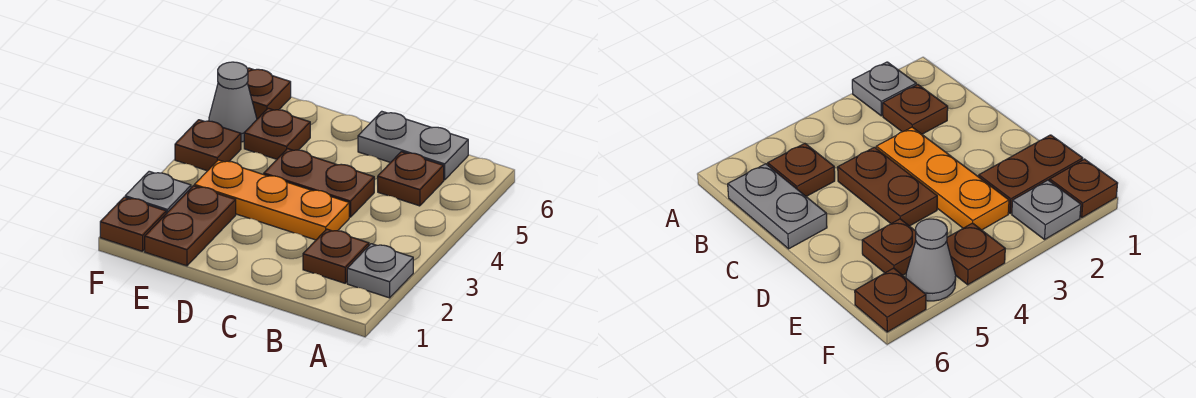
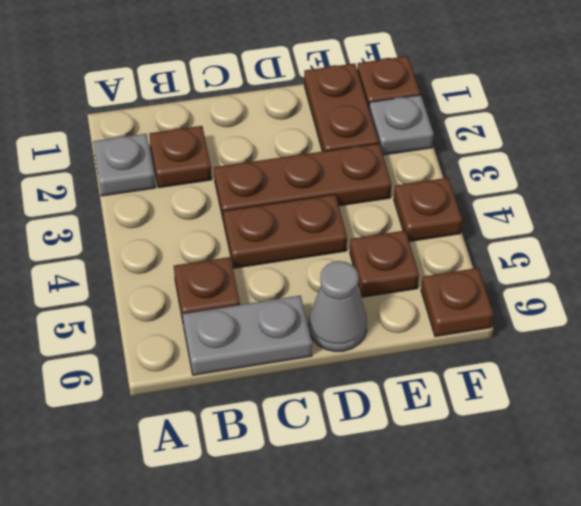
orange plate C3:E3 level 1 -> brown plate C3:E3 level 1
grey cone F5 level 1 -> grey cone D6 level 1

